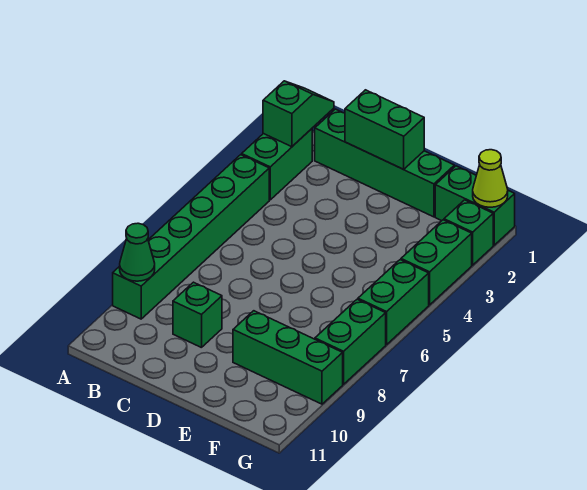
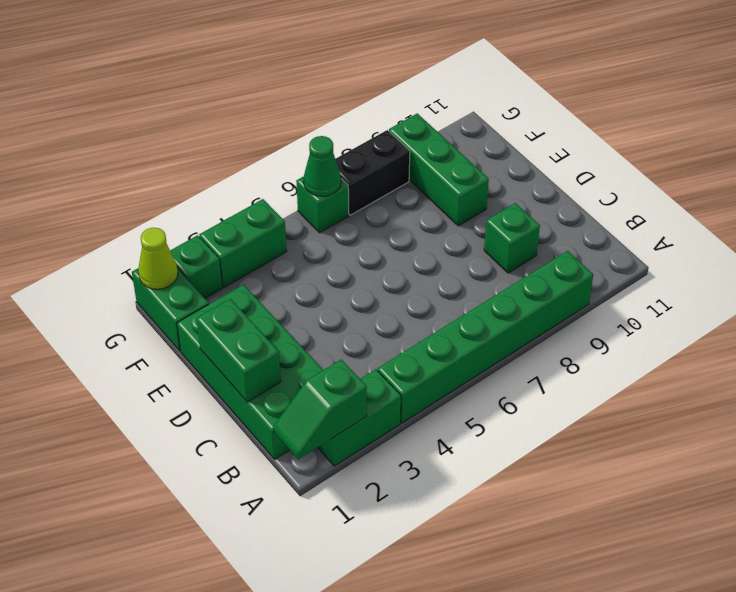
green cone A9 level 2 -> green cone G6 level 2
green brick B1:E1 level 1 -> green brick B1:E2 level 1
green brick G5:G6 level 1 -> green brick G6 level 1
green brick G7:G8 level 1 -> black brick G7:G8 level 1

